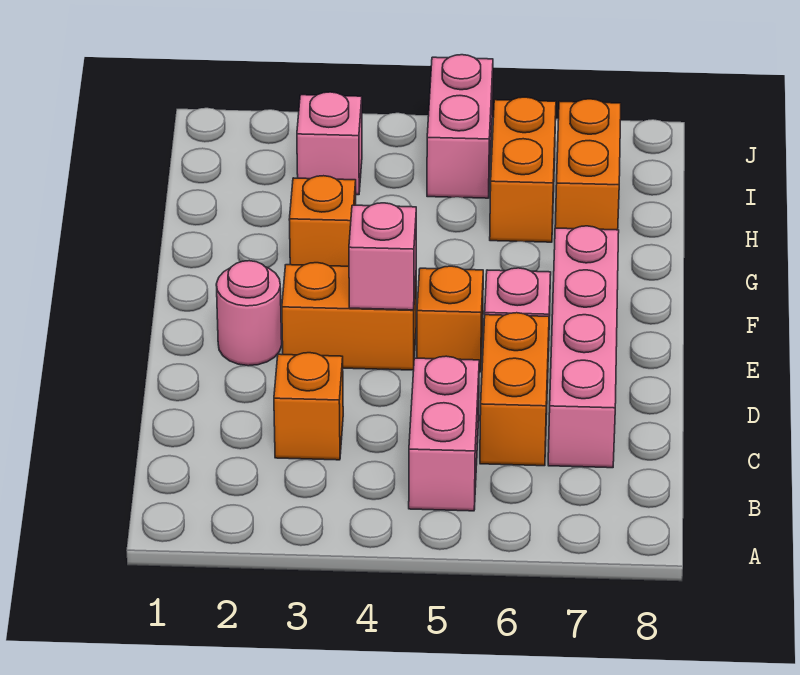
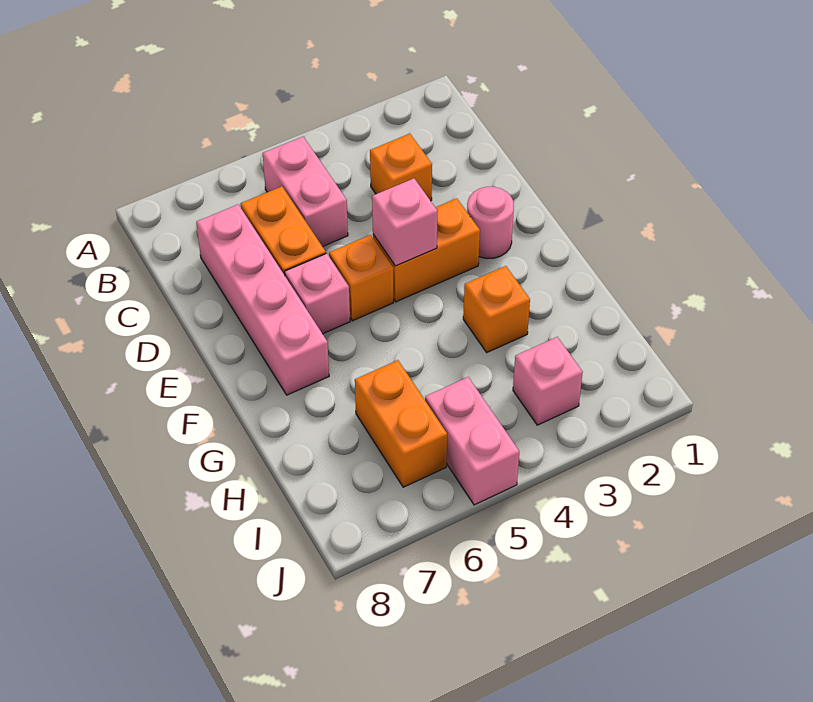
orange brick H7:I7 level 1 -> none

